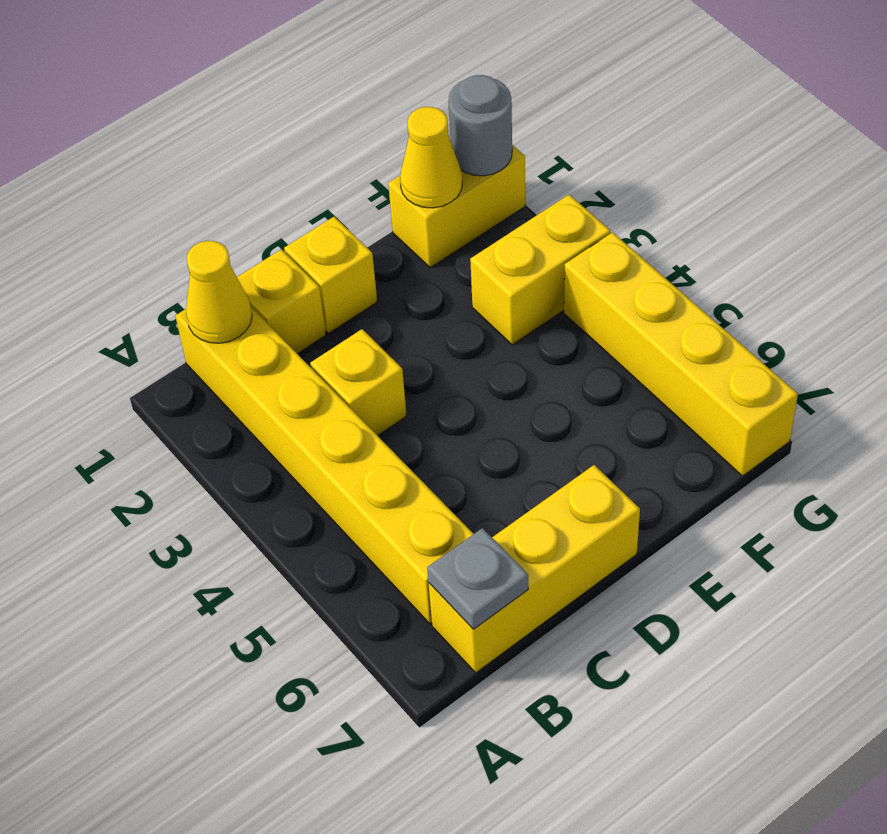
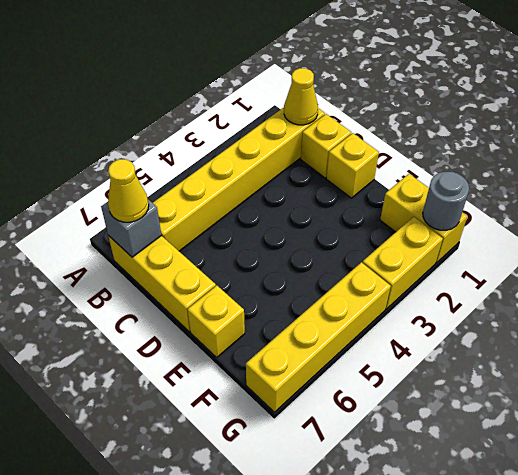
grey plate B7 level 2 -> grey brick B7 level 2
yellow brick C3 level 1 -> yellow brick E7 level 1
yellow cone F1 level 2 -> yellow cone B7 level 3
yellow brick F3:G3 level 1 -> yellow brick G2:G3 level 1

